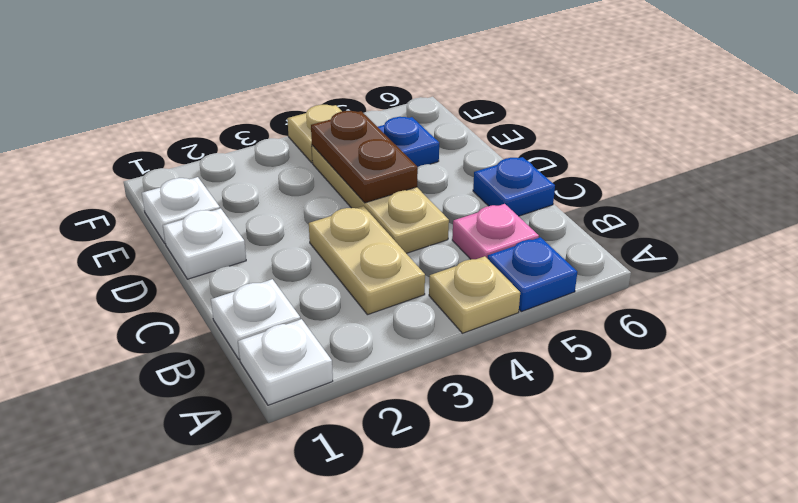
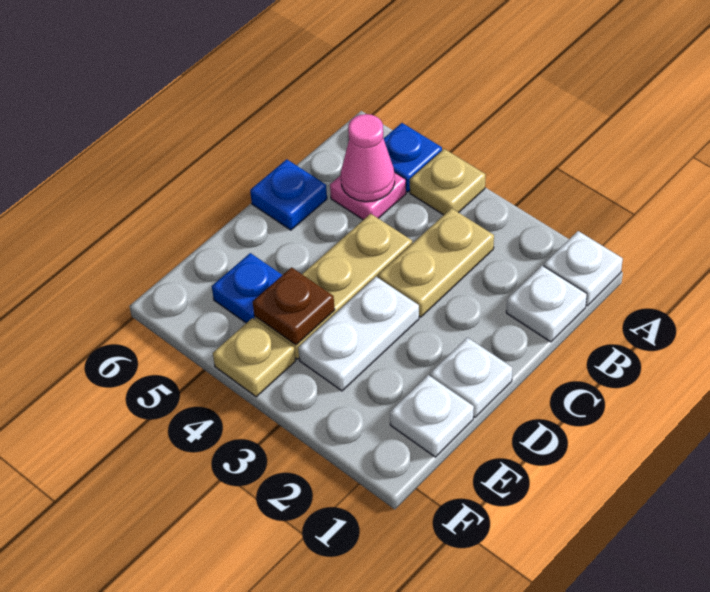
none -> pink cone B5 level 2
none -> white plate D3:E3 level 1
brown plate D4:E4 level 2 -> brown plate E4 level 2

